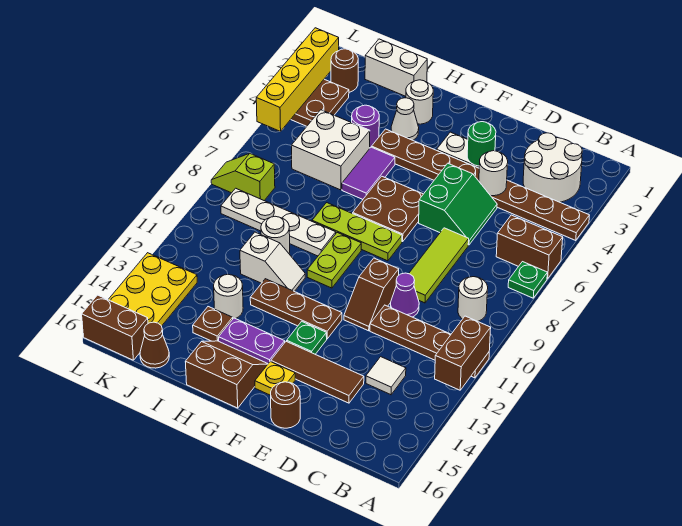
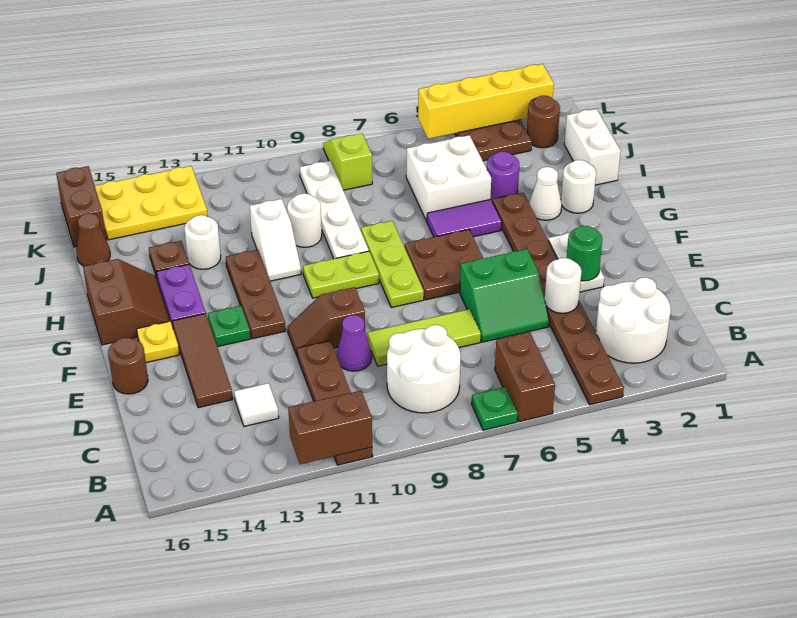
white round brick B9 level 1 -> white round brick B8:C9 level 1

